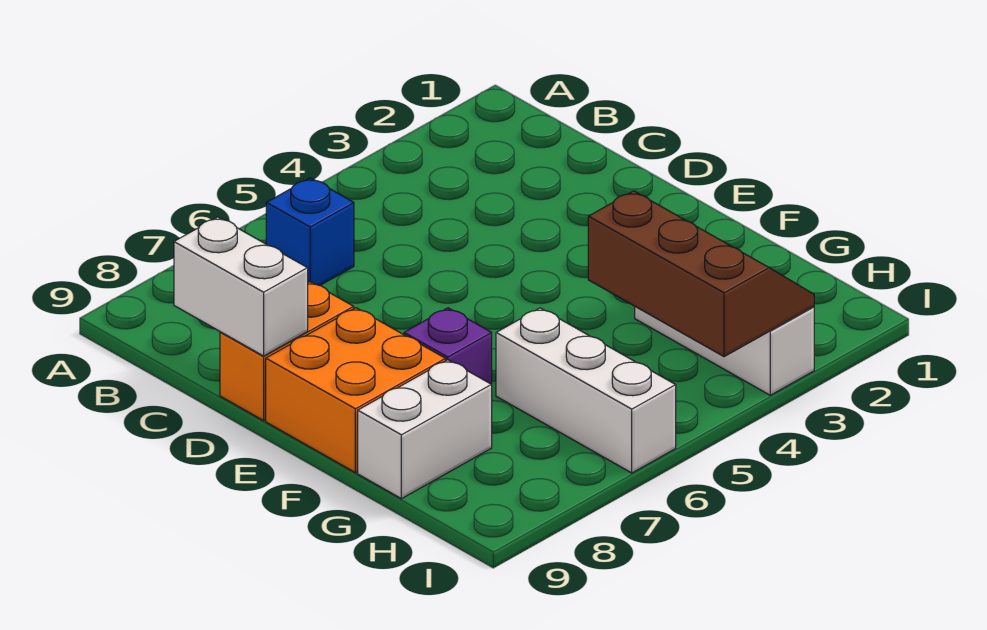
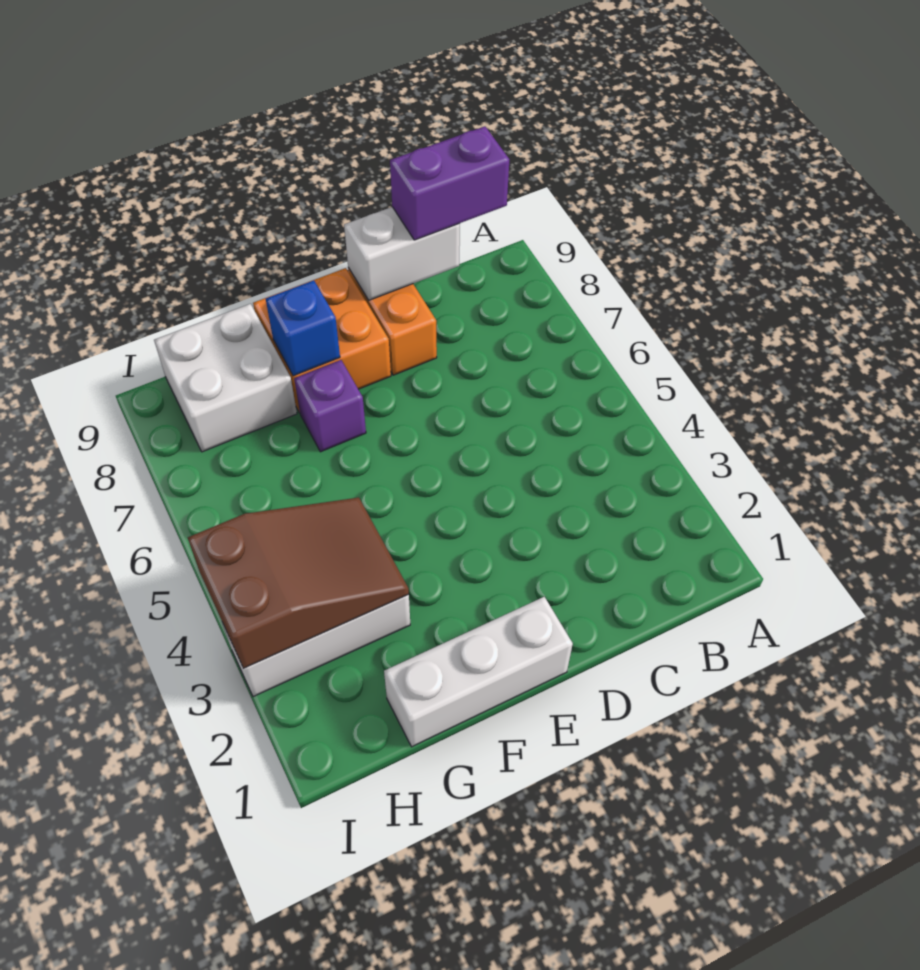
blue brick B6 level 1 -> blue brick F8 level 2
none -> purple brick B9:C9 level 3
brown slope G3:I4 level 2 top 4 -> brown slope G3:I4 level 2 top I
white brick G6:I6 level 1 -> white brick E1:G1 level 1
white brick G8:G9 level 1 -> white brick G8:H9 level 1

